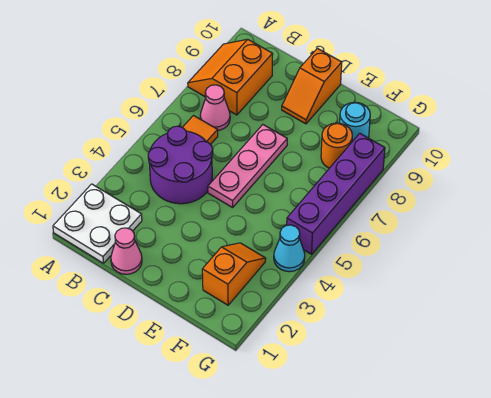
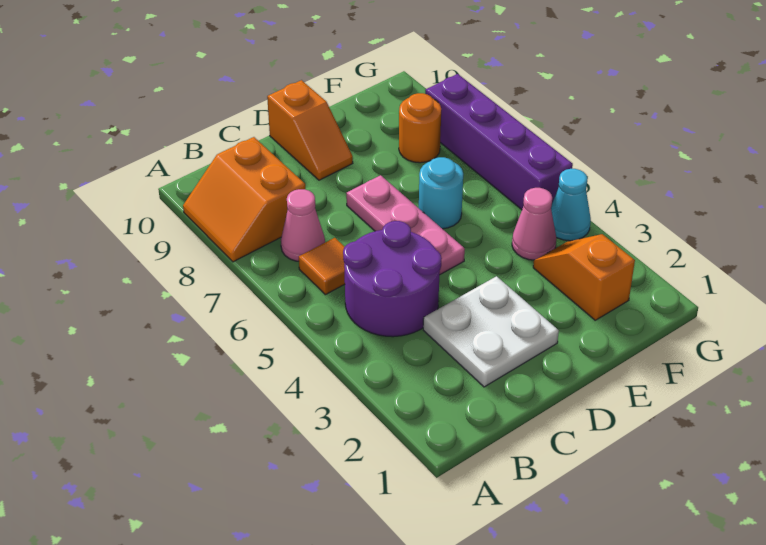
white plate A1:B2 level 1 -> white plate C2:D3 level 1
pink cone C1 level 1 -> pink cone F4 level 1
cyan round brick F9 level 1 -> cyan round brick E6 level 1

